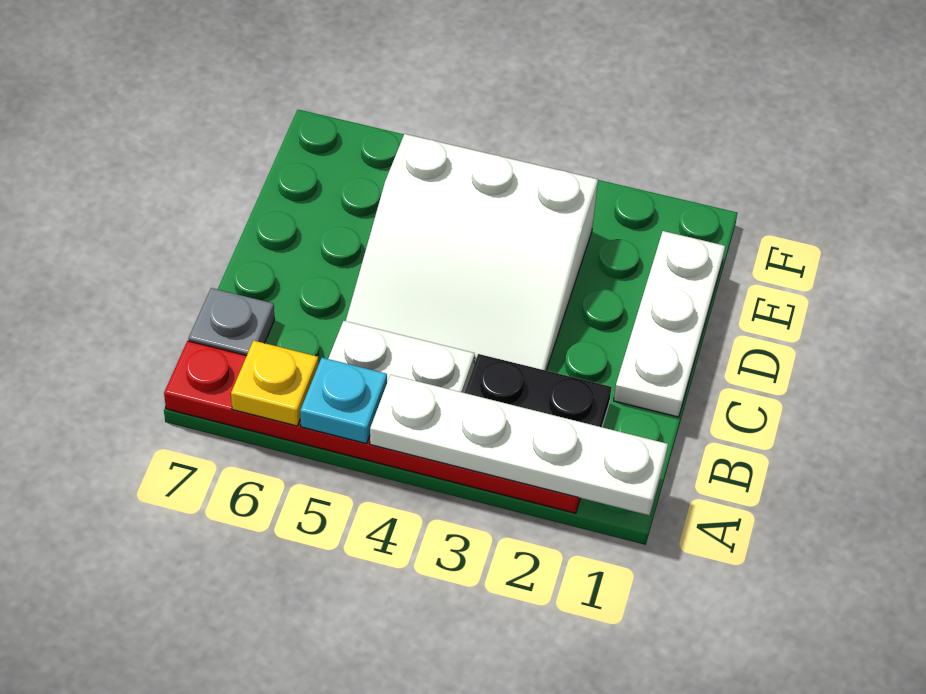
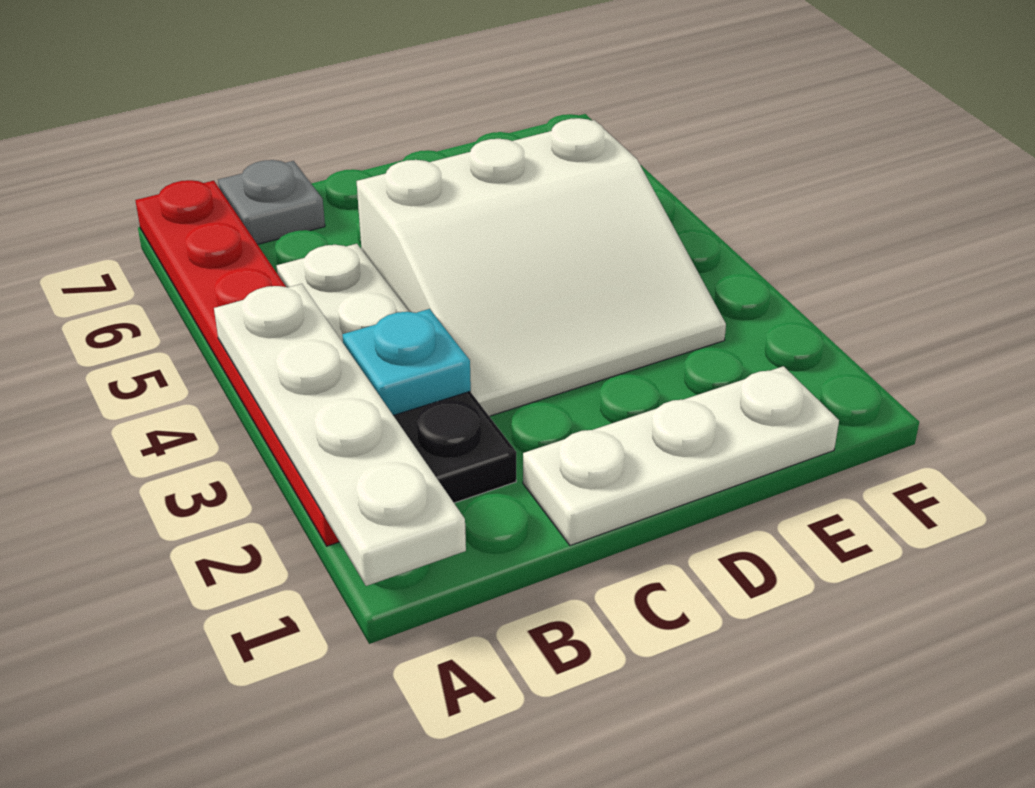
cyan plate A5 level 2 -> cyan plate B3 level 2
yellow plate A6 level 2 -> none
white slope C3:E5 level 1 top E -> white slope C3:E5 level 1 top 5

